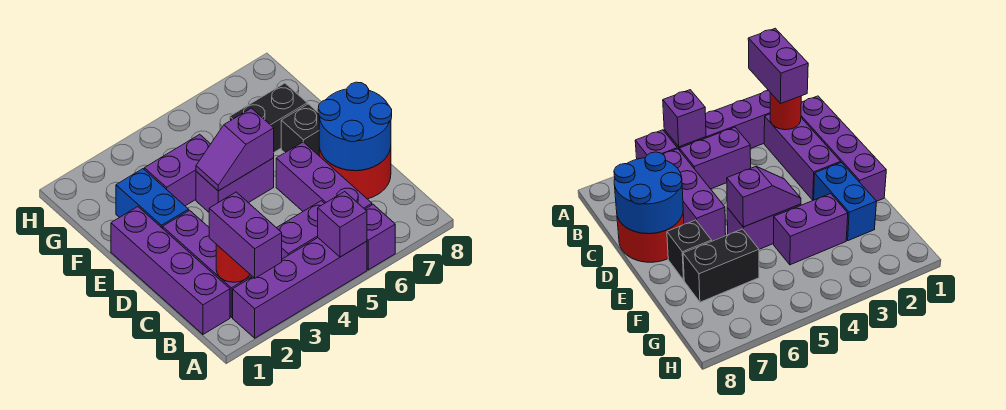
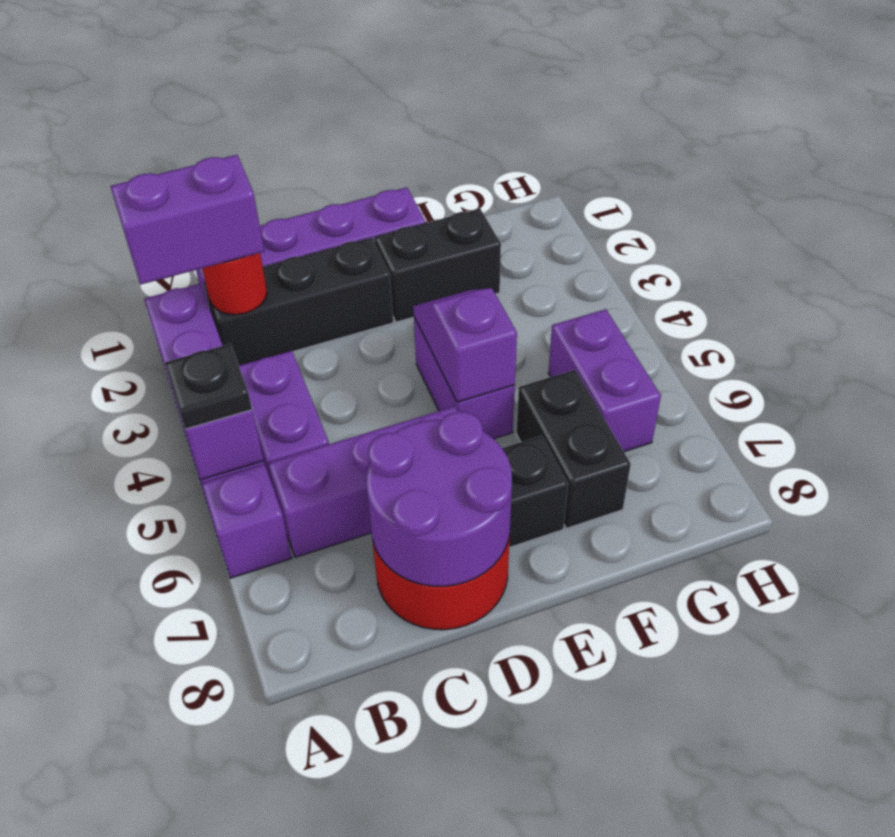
none -> black plate A5 level 3
purple brick B2:D2 level 1 -> black brick B2:D2 level 1
blue round brick C7:D8 level 2 -> purple round brick C7:D8 level 2
blue brick E2:F2 level 1 -> black brick E2:F2 level 1
purple brick F3:F4 level 1 -> purple brick G5:G6 level 1

